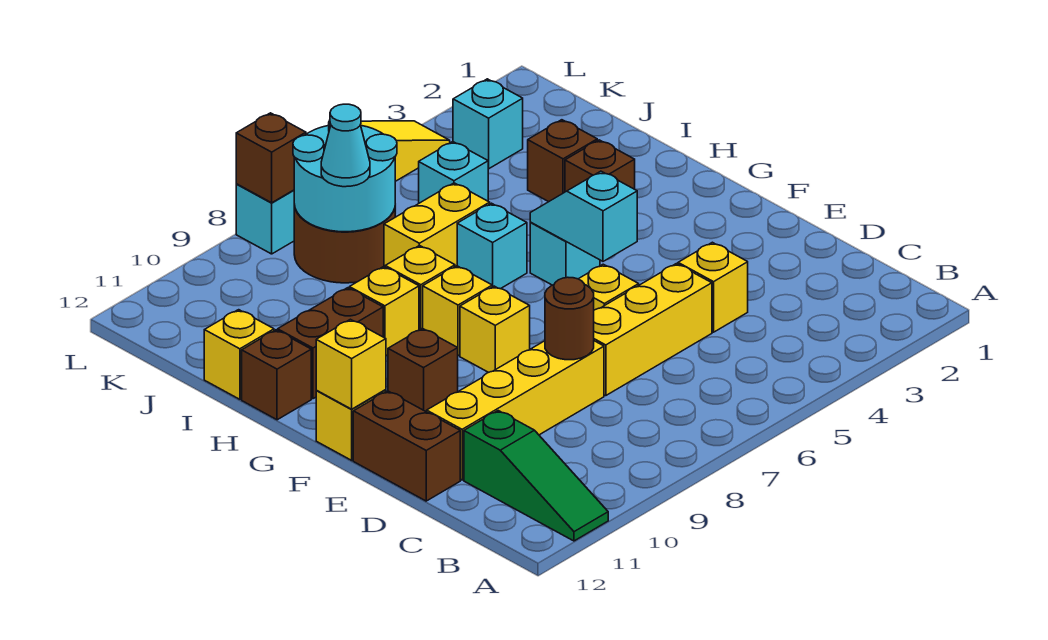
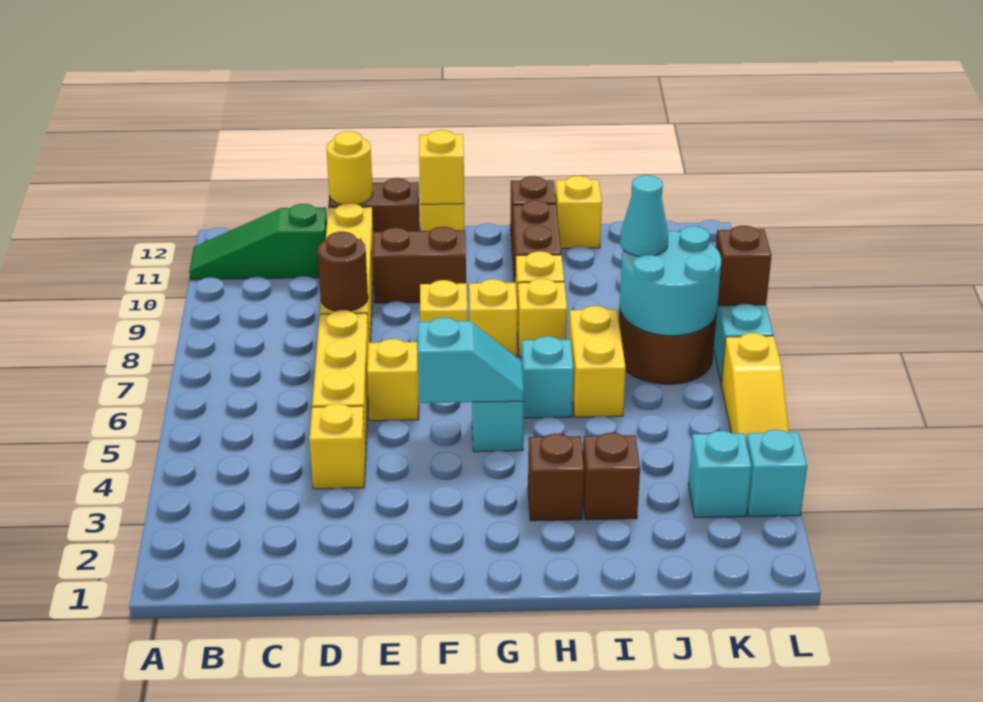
none -> yellow round brick D12 level 2
brown brick F10 level 1 -> brown brick E10:F10 level 1
cyan brick J5 level 1 -> cyan brick L3 level 1

